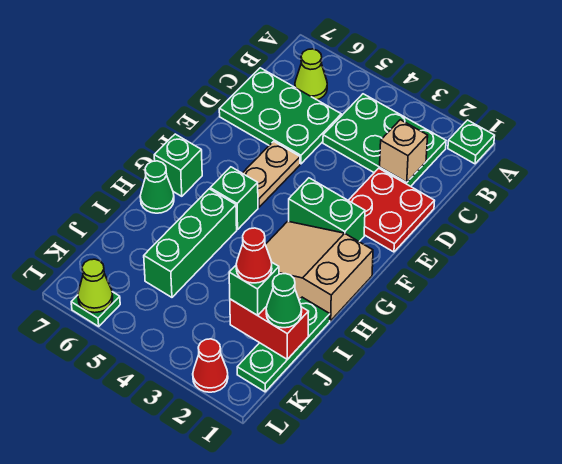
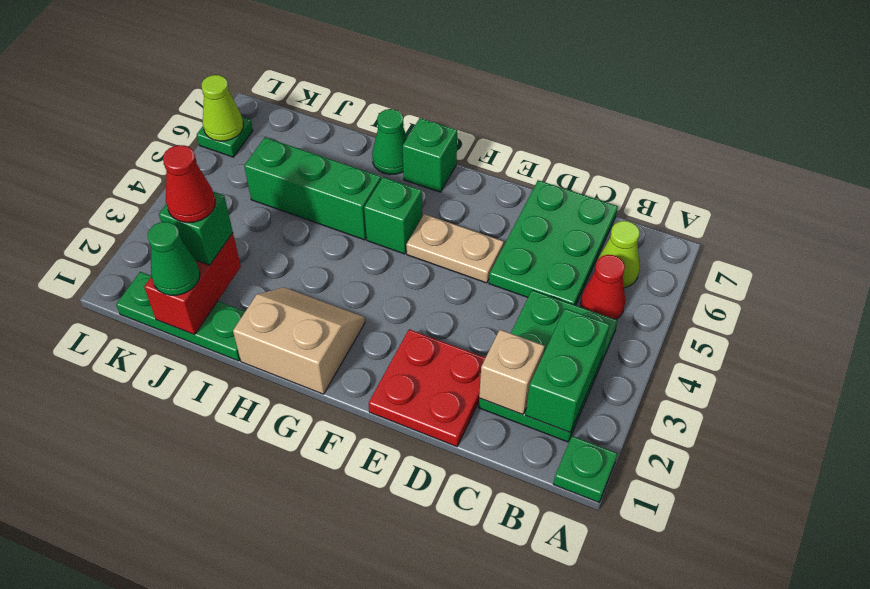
green brick F2:F3 level 1 -> green brick B2:B3 level 2
tan slope G1:H3 level 1 top 1 -> tan slope G1:H2 level 1 top 1
red cone L2 level 1 -> red cone B5 level 1

